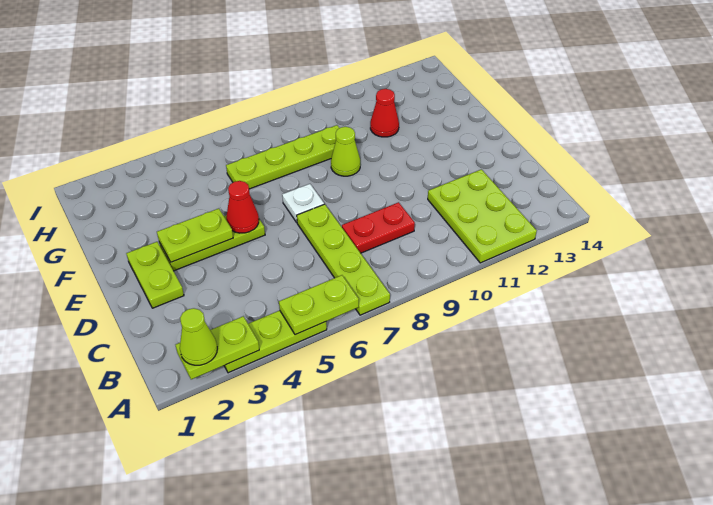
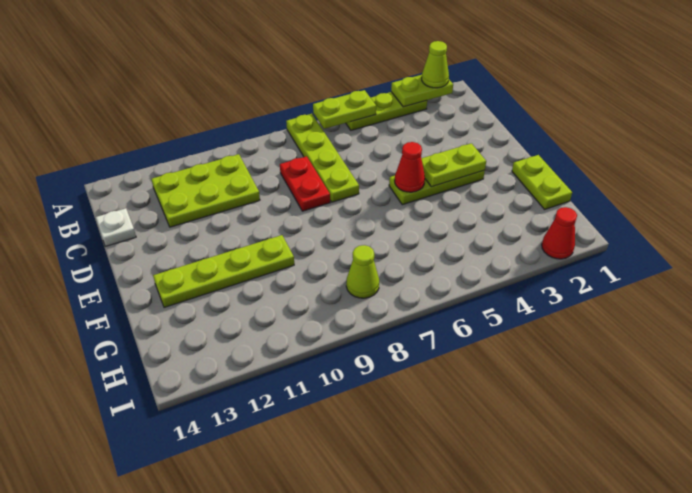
lime plate A11:C12 level 1 -> lime plate B10:C12 level 1
red plate C8:C9 level 1 -> red plate C8:D8 level 1
lime plate D2:E2 level 1 -> lime plate F1:G1 level 1
white plate E7 level 1 -> white plate C14 level 1
lime cone F9 level 1 -> lime cone H8 level 1
lime plate G6:G9 level 1 -> lime plate F10:F13 level 1
red cone G11 level 1 -> red cone I2 level 1

